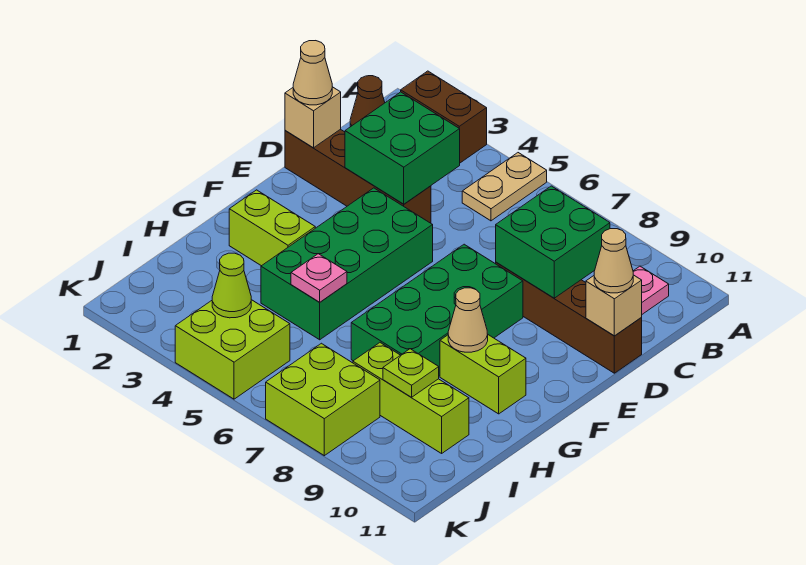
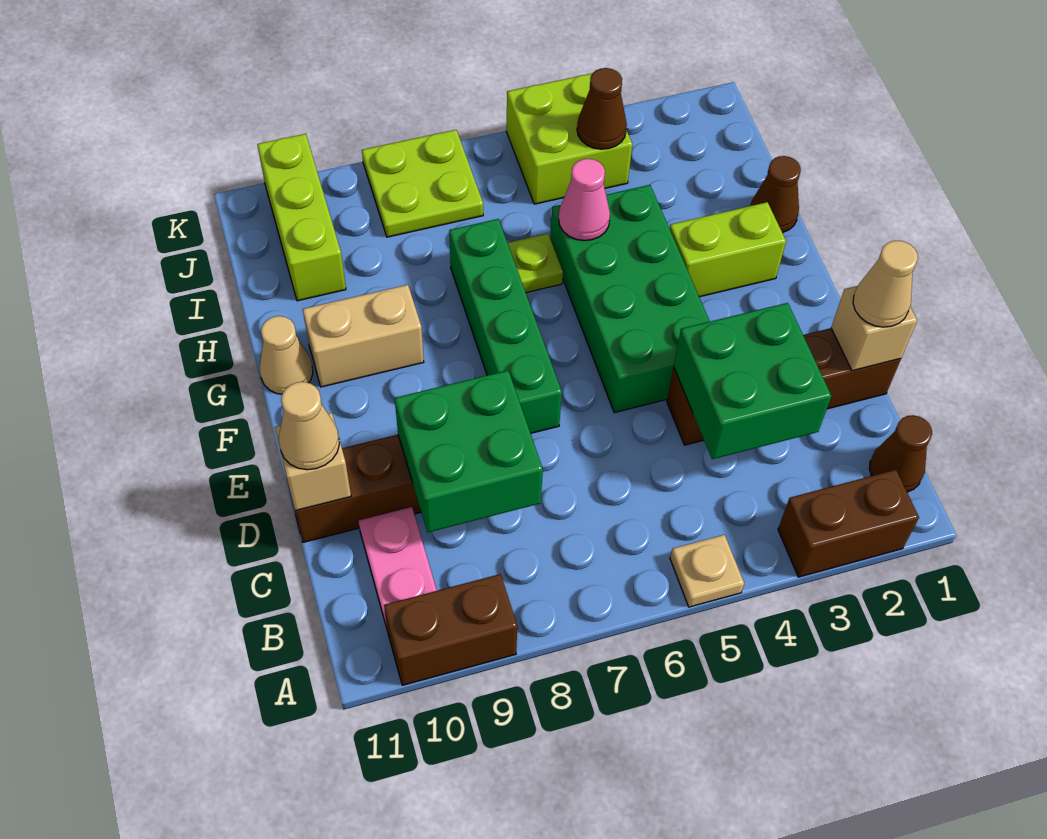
tan plate A5:B5 level 1 -> tan plate A5 level 1
none -> brown brick A9:A10 level 1
green brick E7:H8 level 1 -> green brick E7:H7 level 1
lime brick G9:G10 level 1 -> tan brick G9:G10 level 1
tan cone G9 level 2 -> tan cone G11 level 1
none -> brown cone H1 level 1
pink plate H5 level 2 -> pink cone H5 level 2
lime brick I8:I10 level 1 -> lime brick I10:K10 level 1
lime plate I9 level 2 -> lime plate H6 level 1
lime cone J4 level 2 -> brown cone J4 level 2
lime brick J7:K8 level 1 -> lime plate J7:K8 level 1

